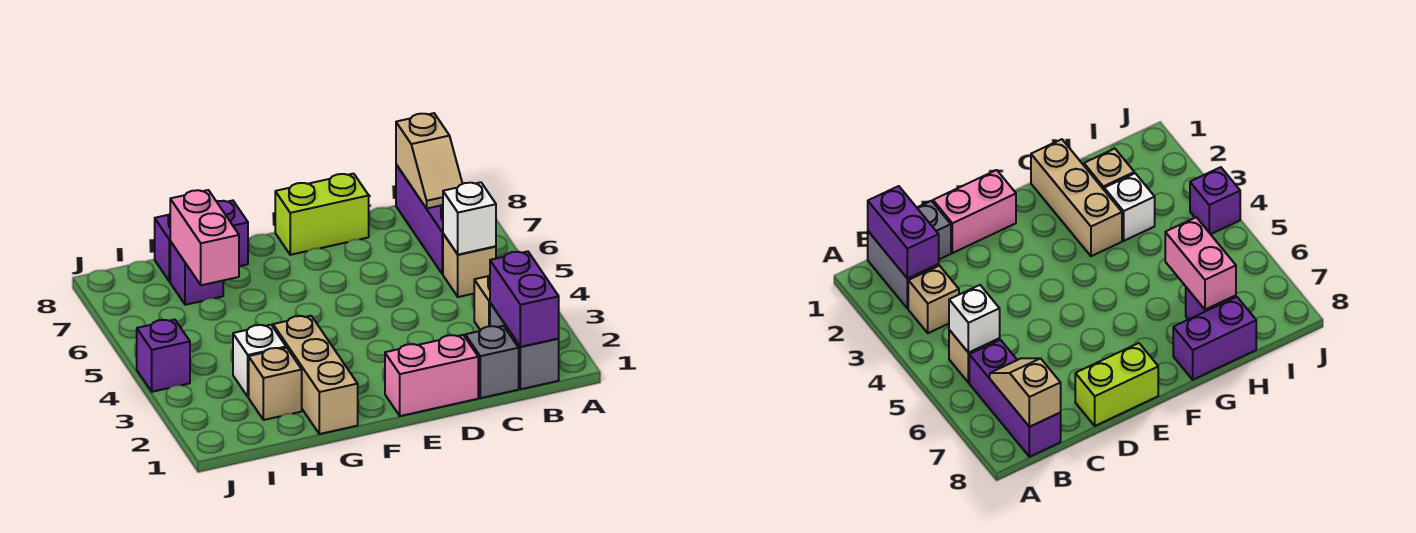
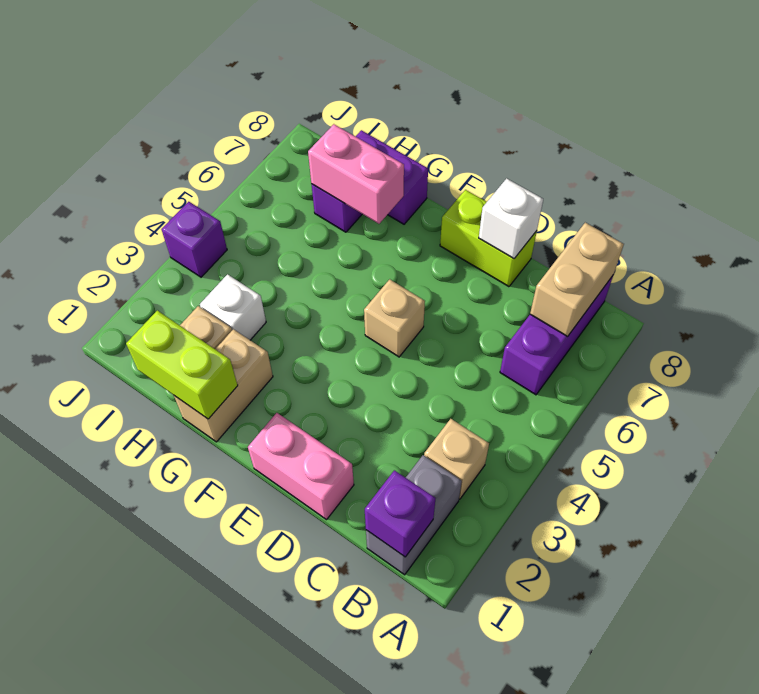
purple brick B1:B2 level 2 -> purple brick B1 level 2
tan brick B5 level 1 -> tan brick E5 level 1
white brick B5 level 2 -> white brick D8 level 2
tan slope B7:B8 level 2 top 8 -> tan brick B7:B8 level 2
grey brick C1 level 1 -> none
tan brick G1:G3 level 1 -> tan brick G1:G2 level 1
none -> lime brick G1:H1 level 2
pink brick H6:H7 level 2 -> pink brick G7:H7 level 2

